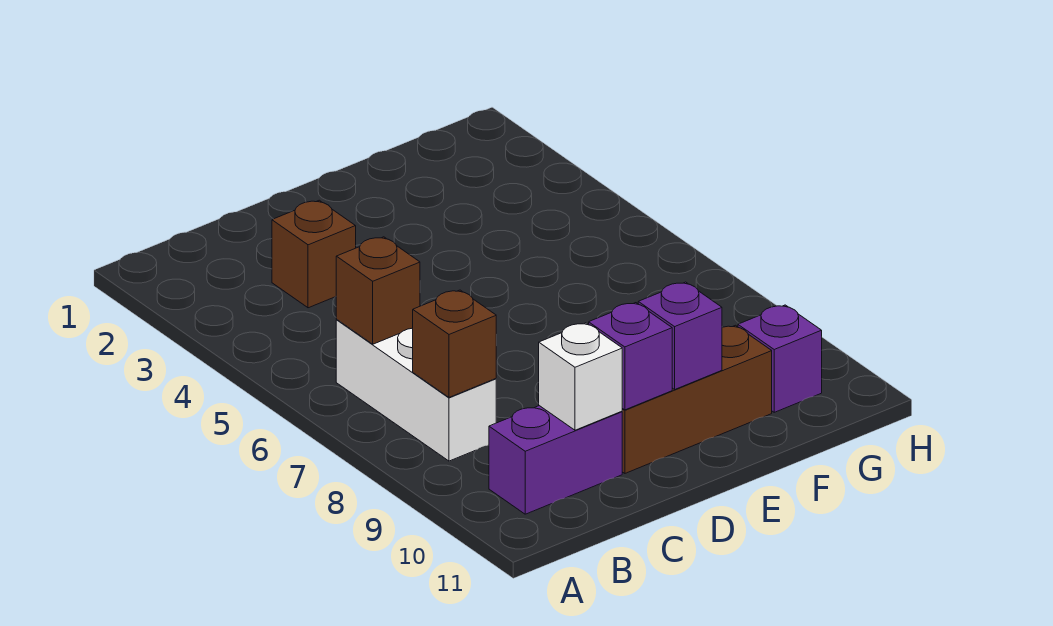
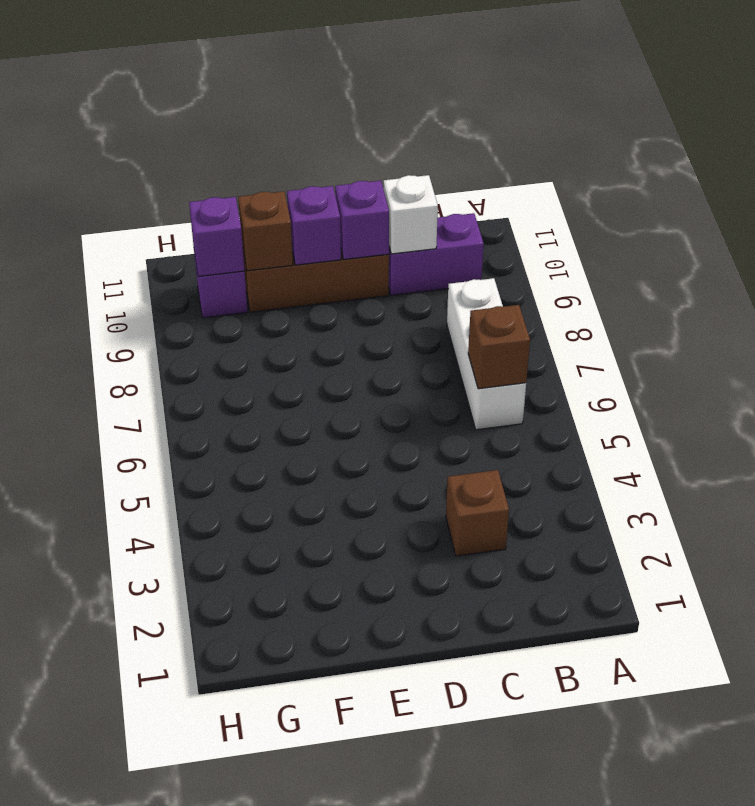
brown brick B8 level 2 -> brown brick F10 level 2
none -> purple brick G10 level 2

